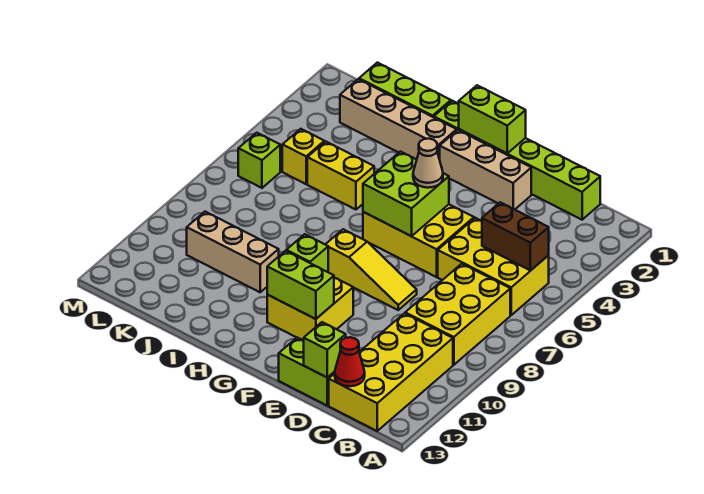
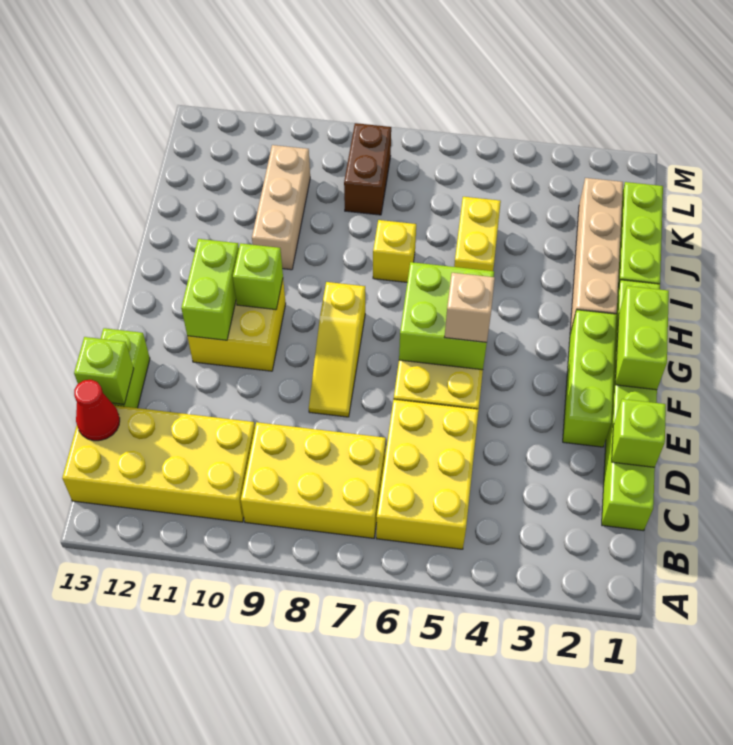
brown brick B5:C5 level 2 -> brown brick K8:L8 level 1
tan brick E2:G2 level 1 -> lime brick E2:G2 level 1
tan cone F5 level 3 -> tan brick F5 level 3
yellow brick K5 level 1 -> yellow brick I7 level 1
lime brick L6 level 1 -> lime brick D1 level 2

